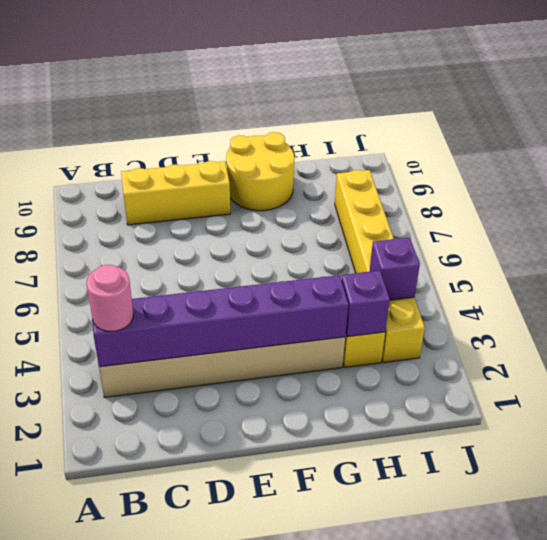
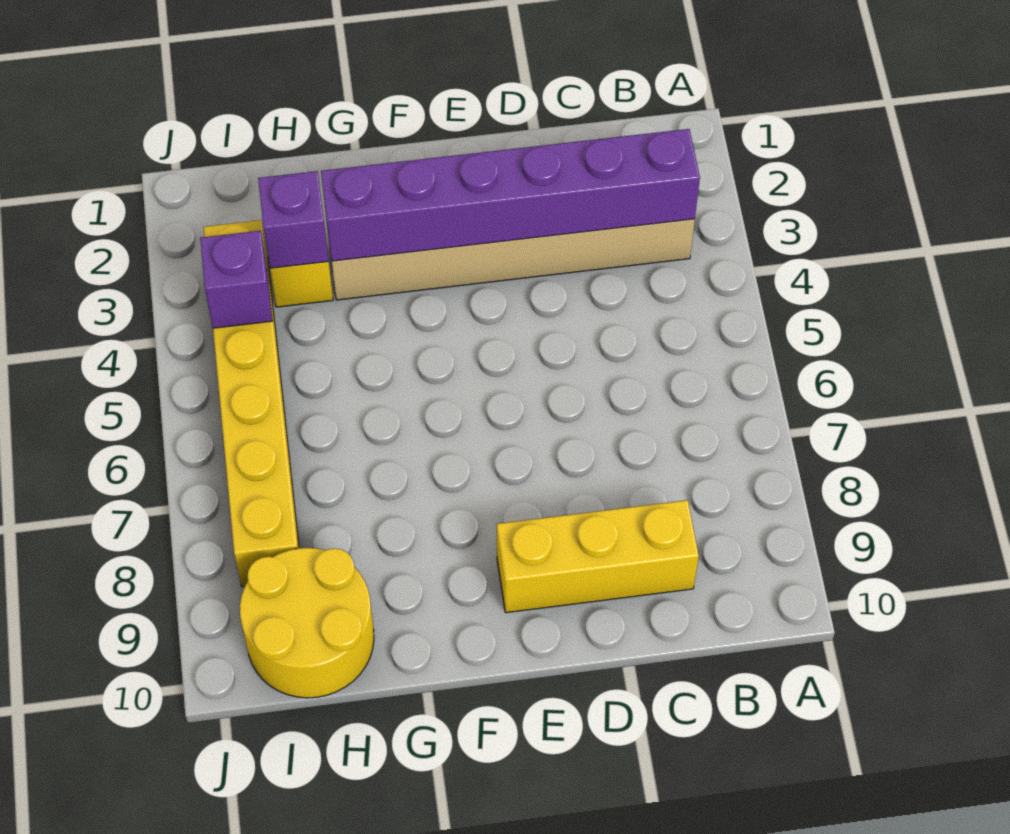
pink round brick B3 level 3 -> none
yellow round brick F9:G10 level 1 -> yellow round brick H9:I10 level 1

